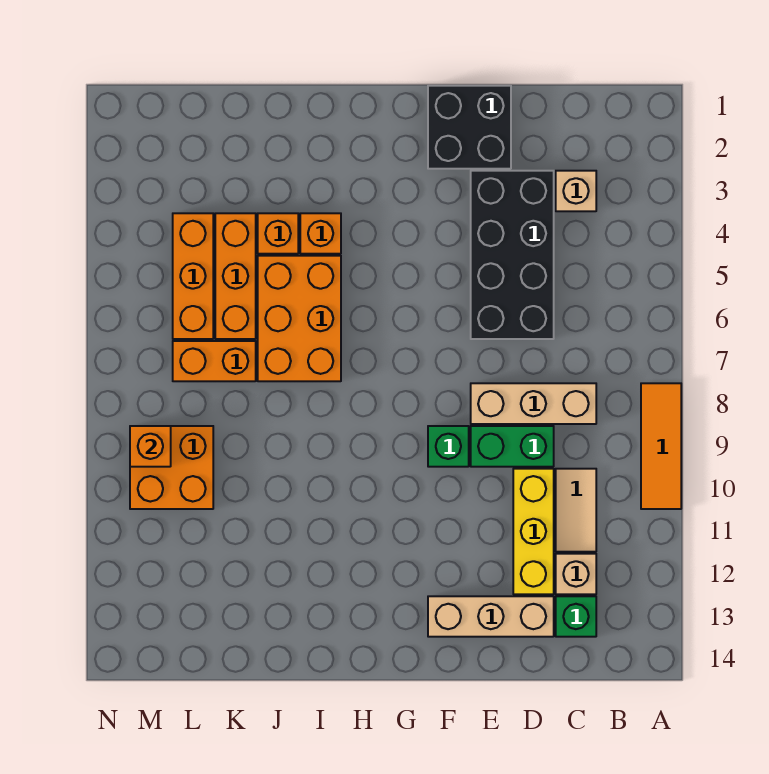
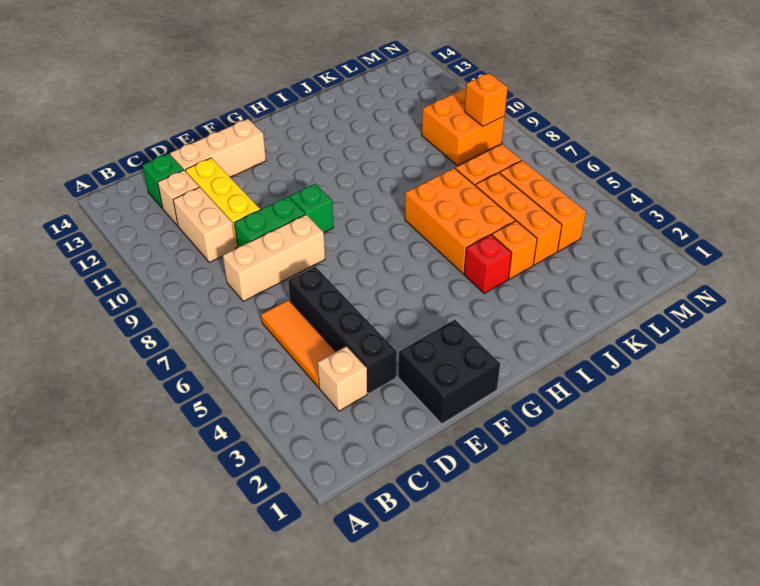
orange tile A8:A10 level 1 -> orange tile C4:C6 level 1
tan tile C10:C11 level 1 -> tan brick C10:C11 level 1
black brick D3:E6 level 1 -> black brick D3:D6 level 1
orange brick I4 level 1 -> red brick I4 level 1

